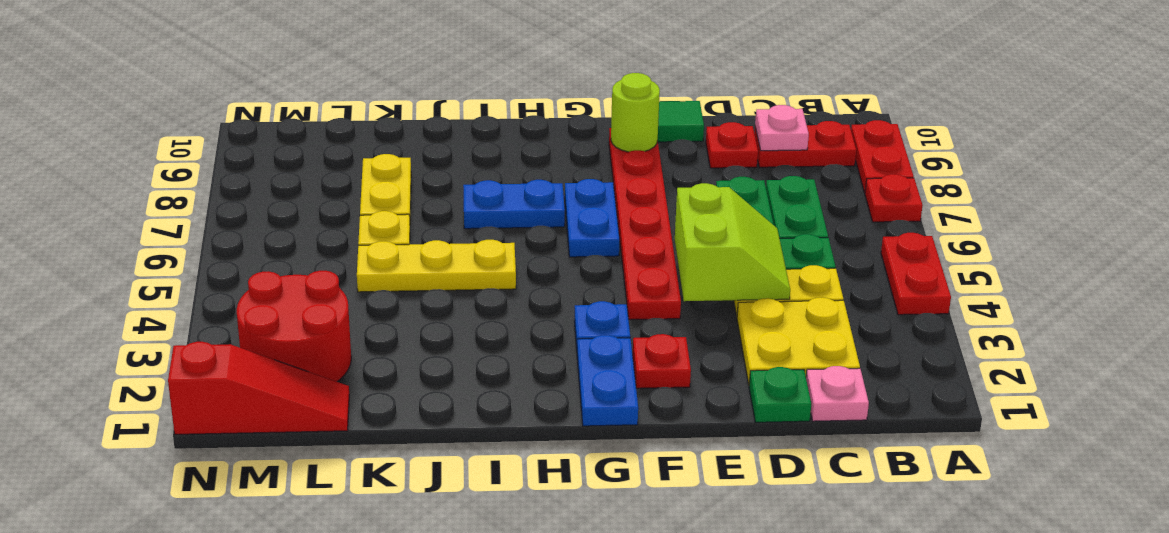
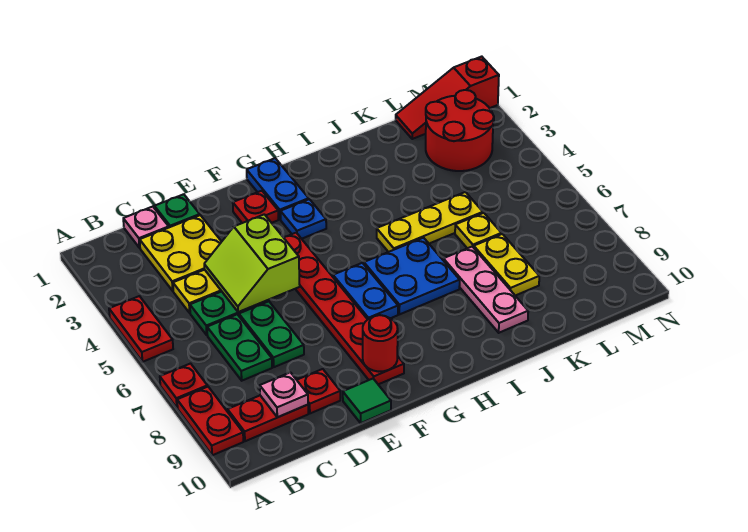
lime round brick F9 level 2 -> red round brick F9 level 2
blue plate H7:I7 level 1 -> blue plate H6:I7 level 1
none -> pink plate J7:J9 level 1

